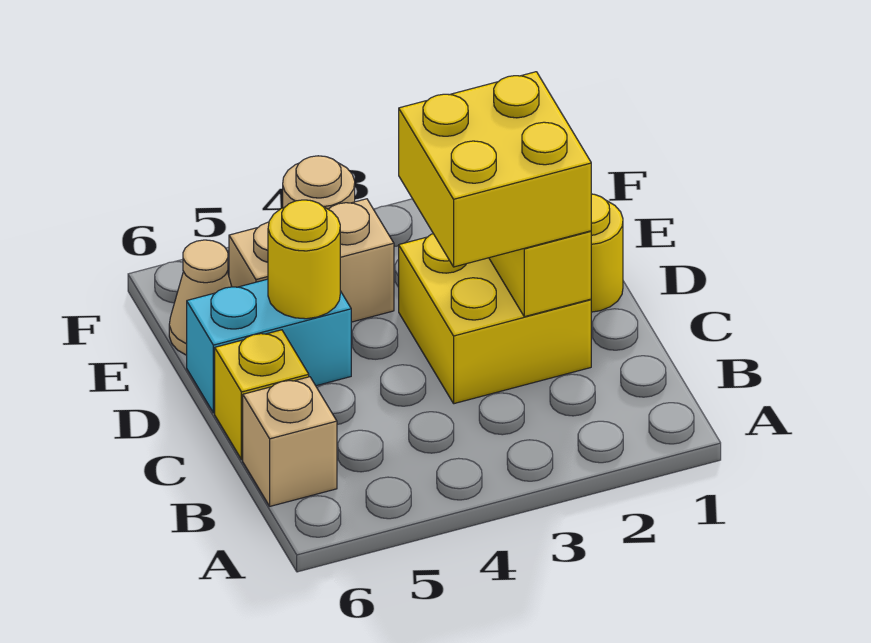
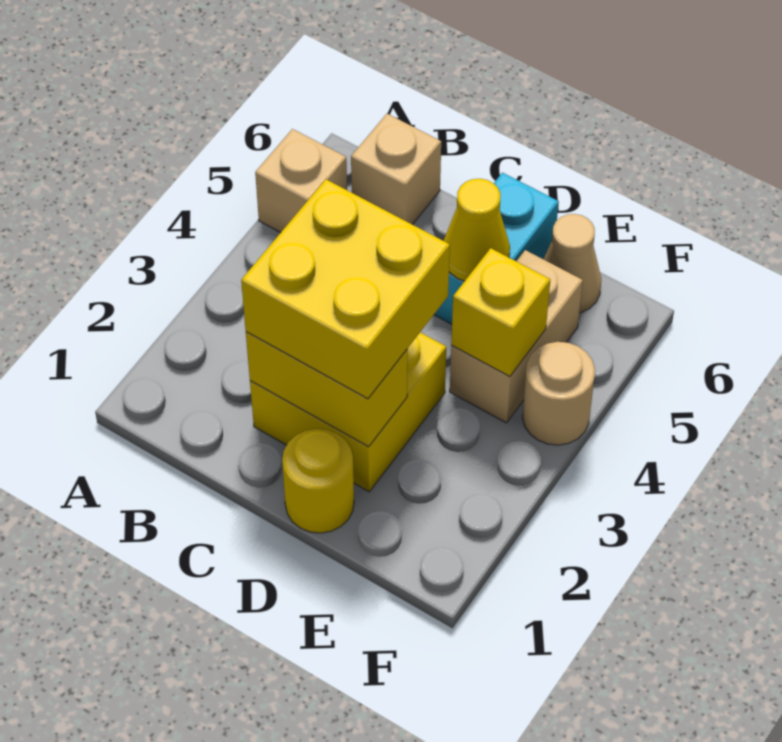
none -> tan brick A5 level 1
yellow brick C6 level 1 -> yellow brick E4 level 2
yellow round brick D5 level 2 -> yellow cone D5 level 2

